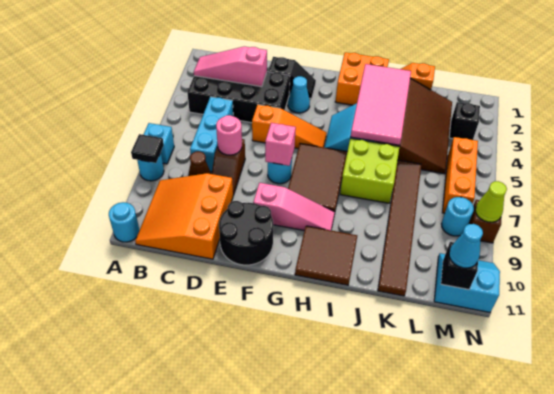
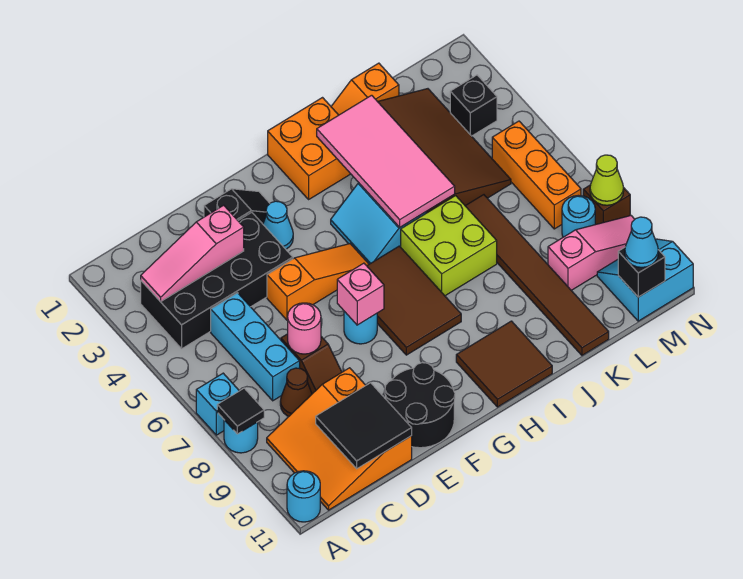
none -> black tile C10:D11 level 2
pink slope F9:H9 level 1 top F -> pink slope L9:N9 level 1 top L

